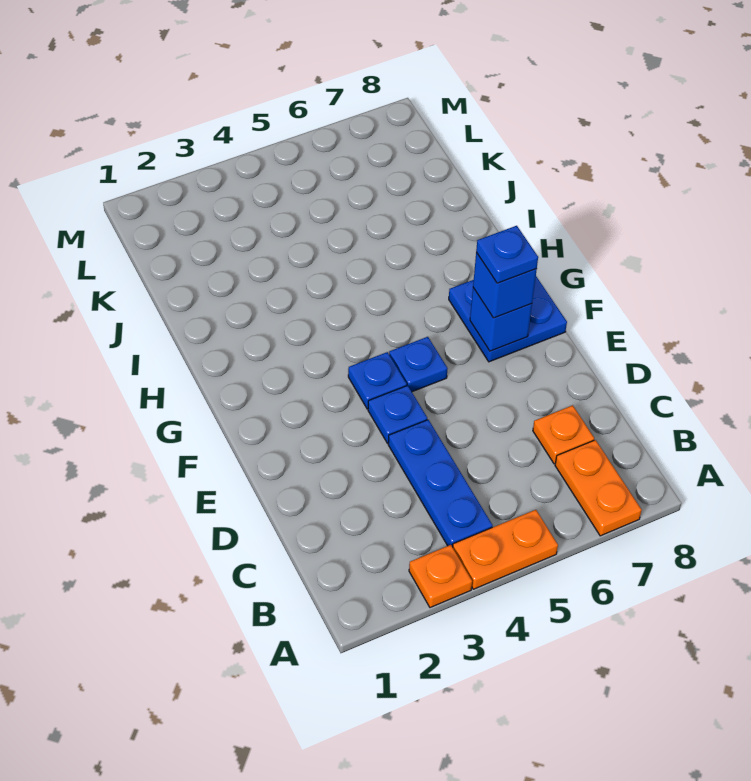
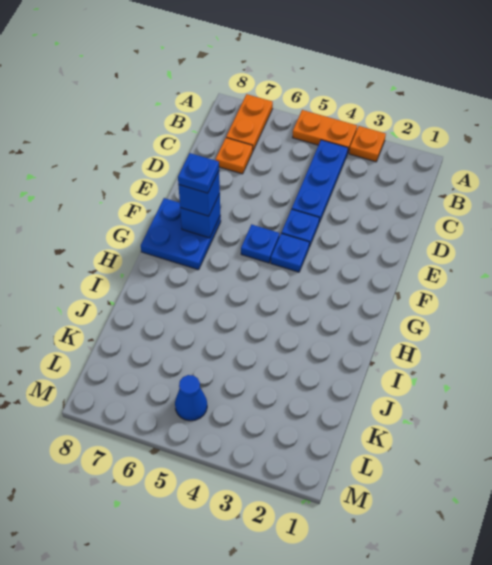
none -> blue cone L5 level 1

